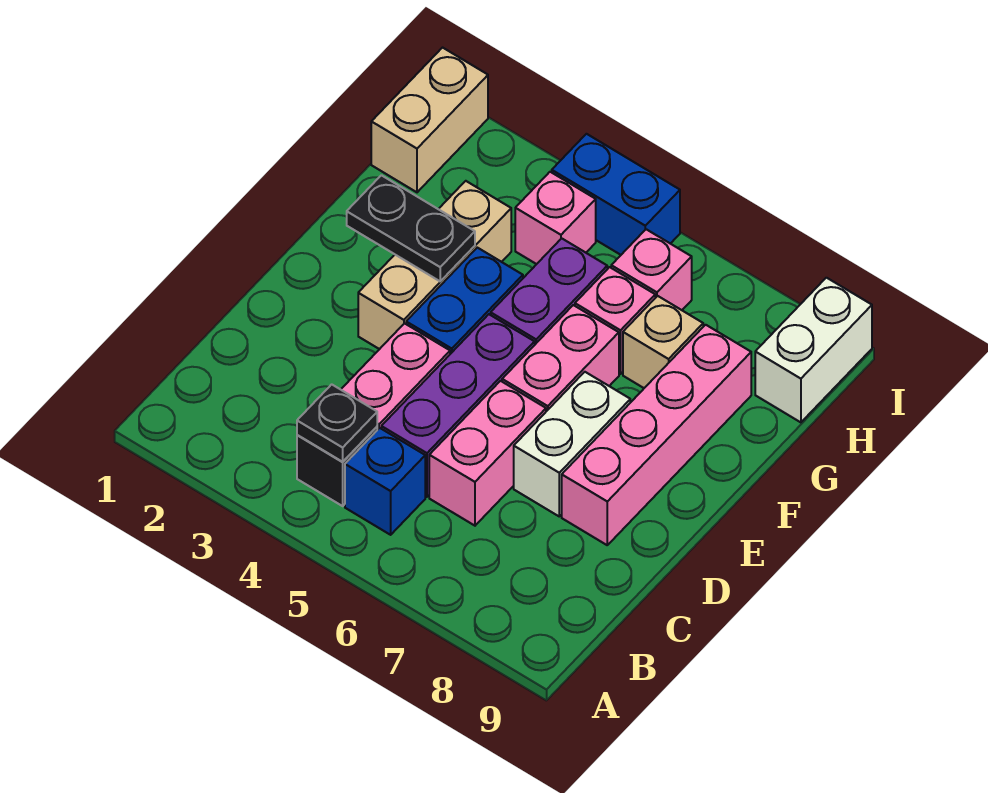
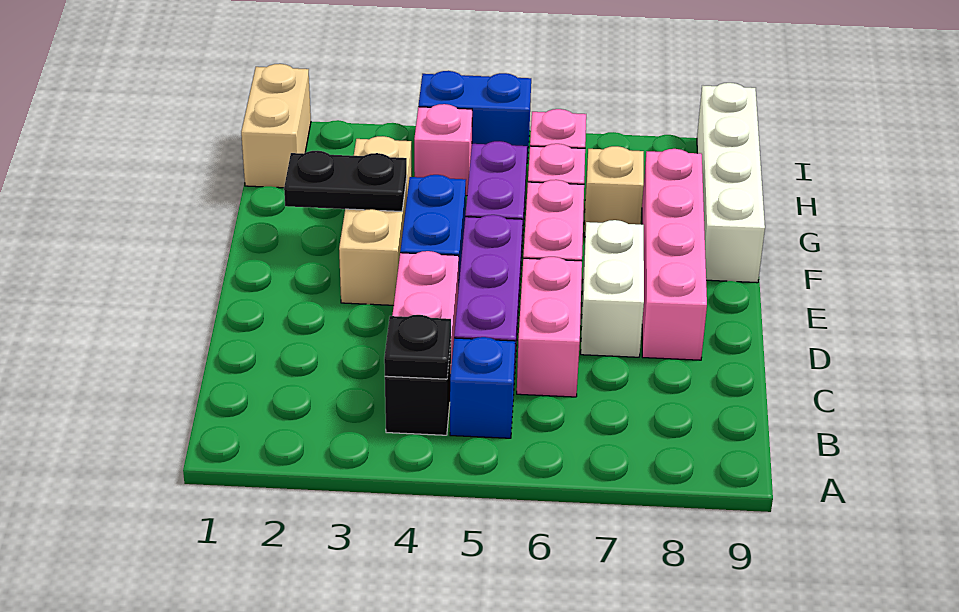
white brick H9:I9 level 1 -> white brick F9:I9 level 1

